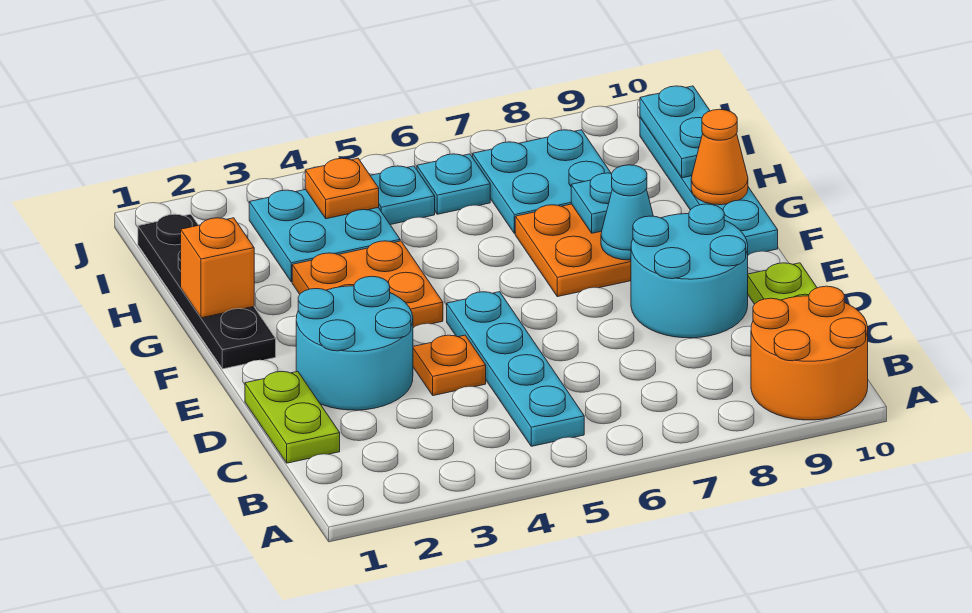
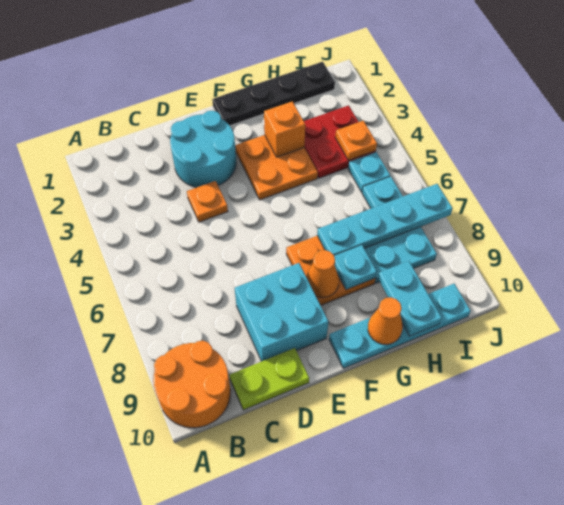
cyan plate B5:E5 level 1 -> cyan plate G7:J7 level 2
lime plate C1:D1 level 1 -> none
cyan round brick D8:E9 level 1 -> cyan brick D8:E9 level 1
cyan cone F8 level 2 -> orange cone F8 level 2
orange brick G1 level 2 -> orange brick G3 level 2
cyan plate H3:I4 level 1 -> red plate H3:I4 level 1
cyan plate H10:I10 level 2 -> cyan plate H9:H10 level 2

